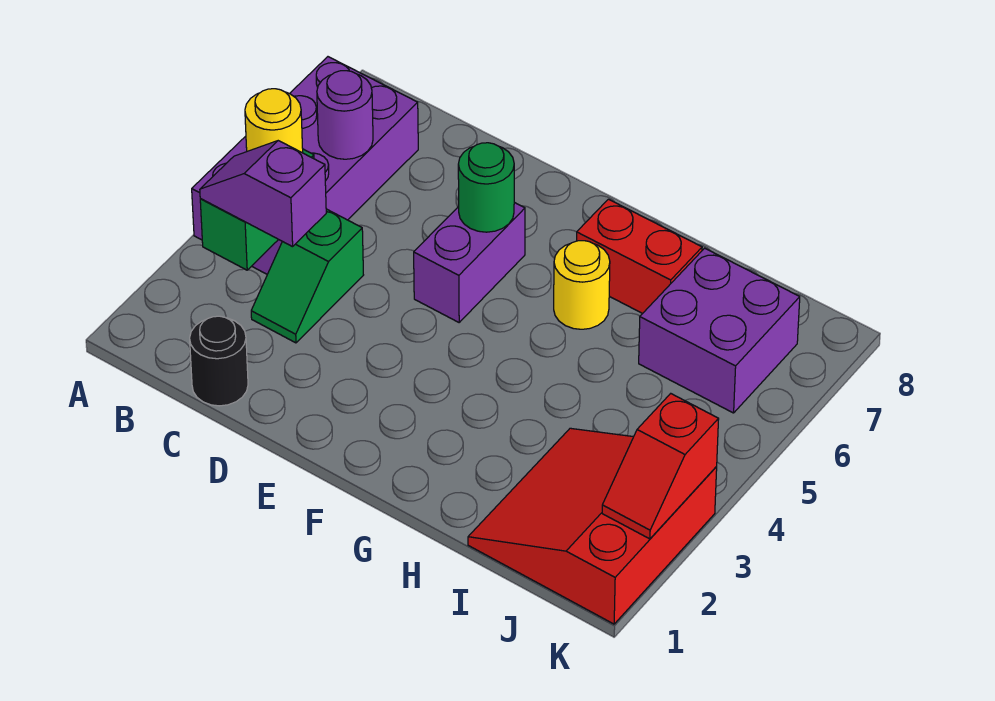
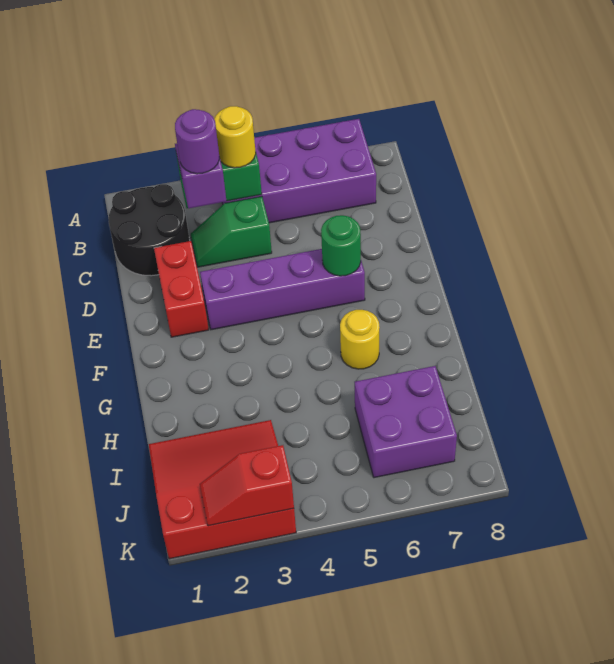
purple round brick B6 level 2 -> purple round brick C3 level 4
black round brick C1 level 1 -> black round brick B1:C2 level 1
purple brick E5:E6 level 1 -> purple brick E3:E6 level 1
red brick G7:H7 level 1 -> red brick D2:E2 level 1

